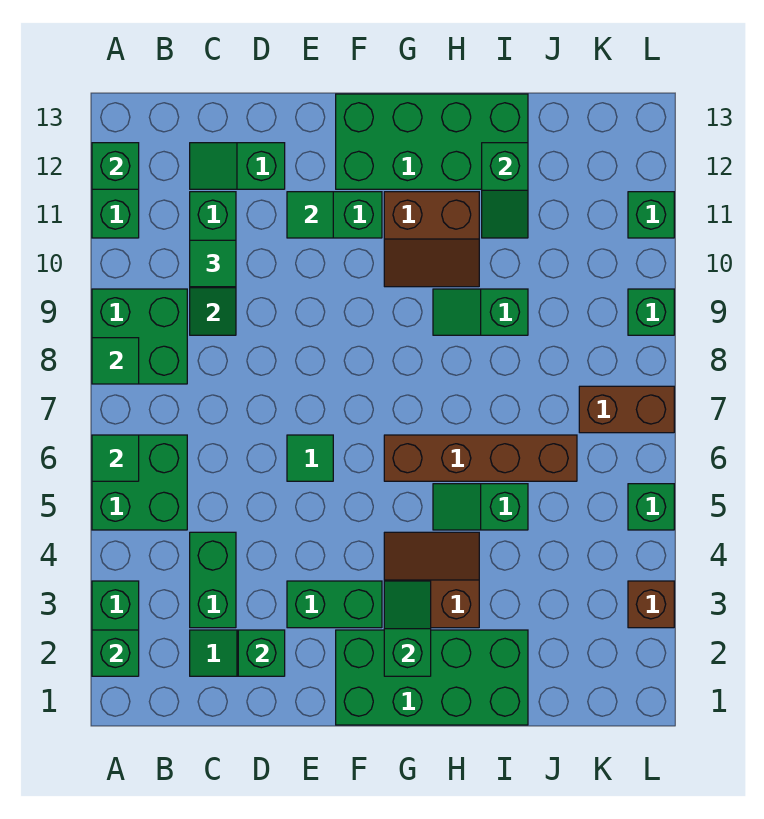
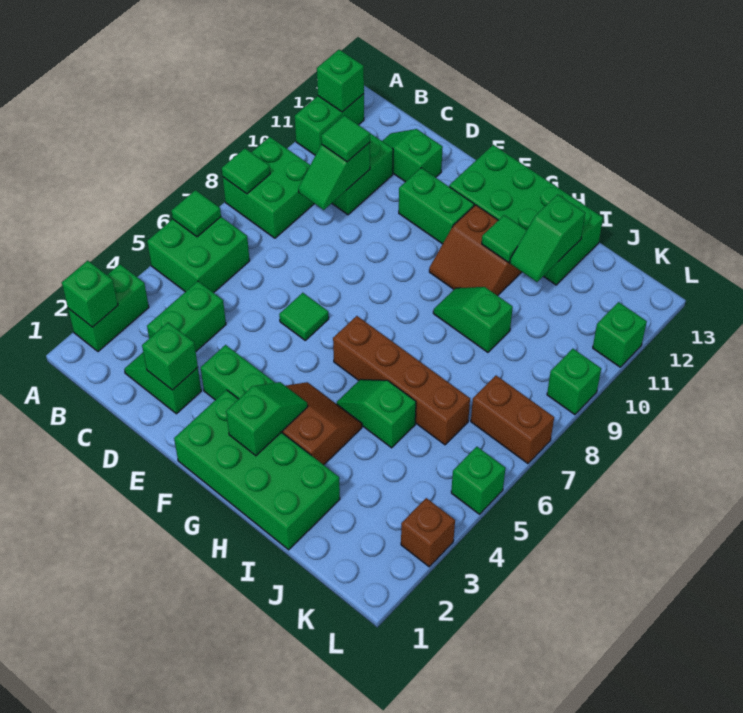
green tile E11 level 2 -> green tile H11 level 2

